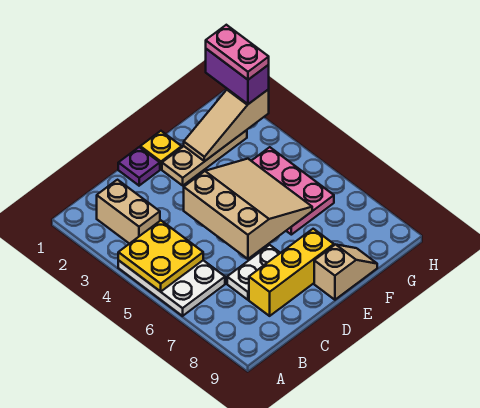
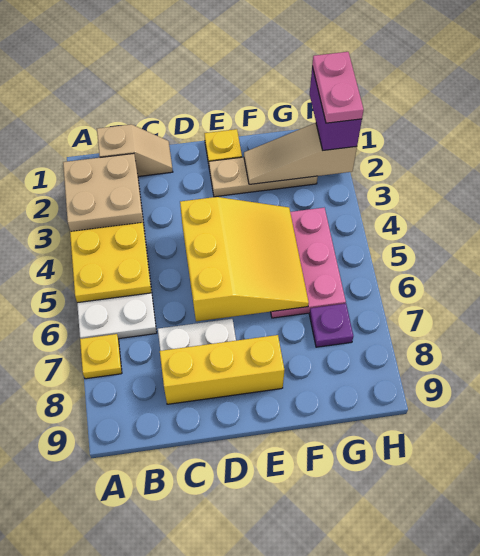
none -> yellow plate A7 level 1
tan brick B2:B3 level 1 -> tan brick A2:B3 level 1
purple plate D1 level 1 -> purple plate G7 level 1
tan slope D4:F6 level 2 top D -> yellow slope D4:F6 level 2 top D
tan slope E9:F9 level 1 top E -> tan slope B1:C1 level 1 top B

